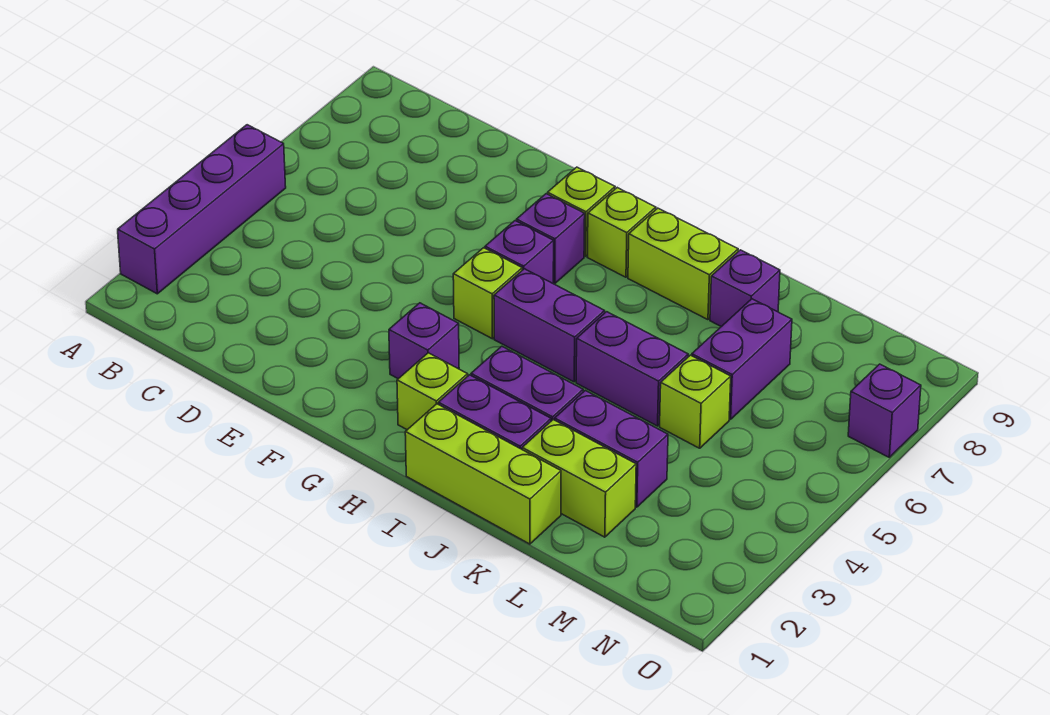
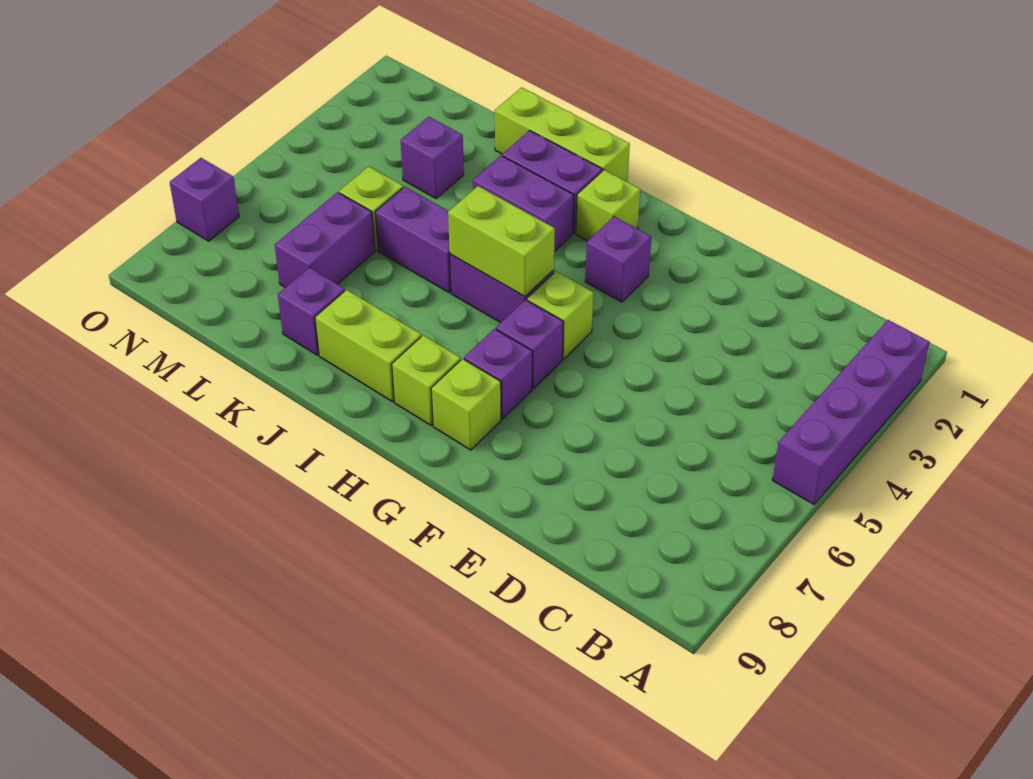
lime brick K2:L2 level 1 -> lime brick H5:I5 level 2
purple brick K3:L3 level 1 -> purple brick L3 level 1

